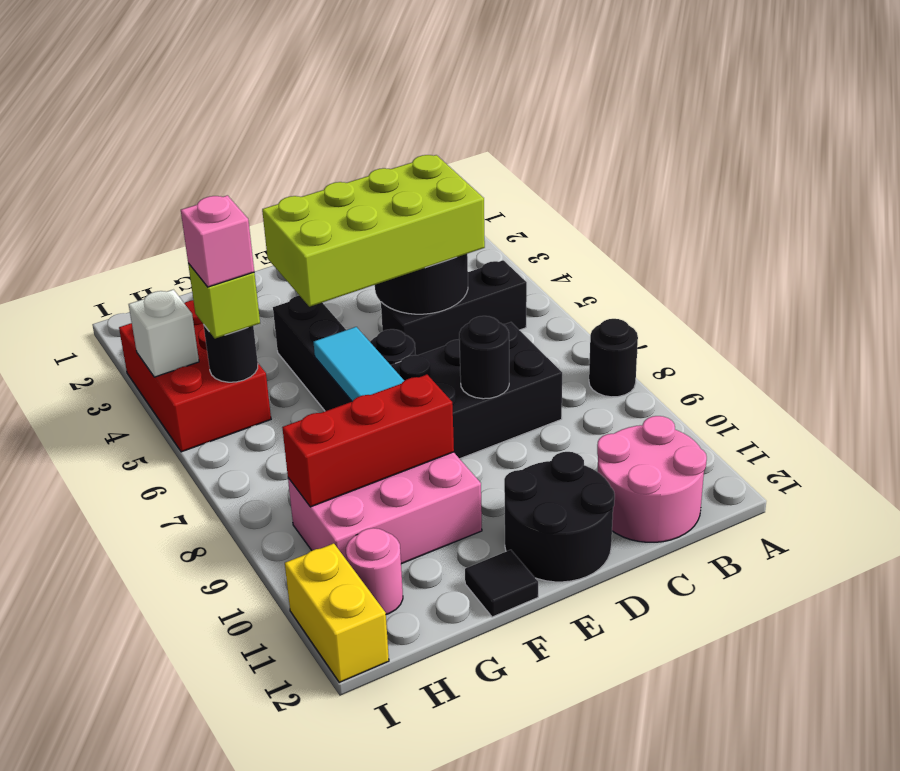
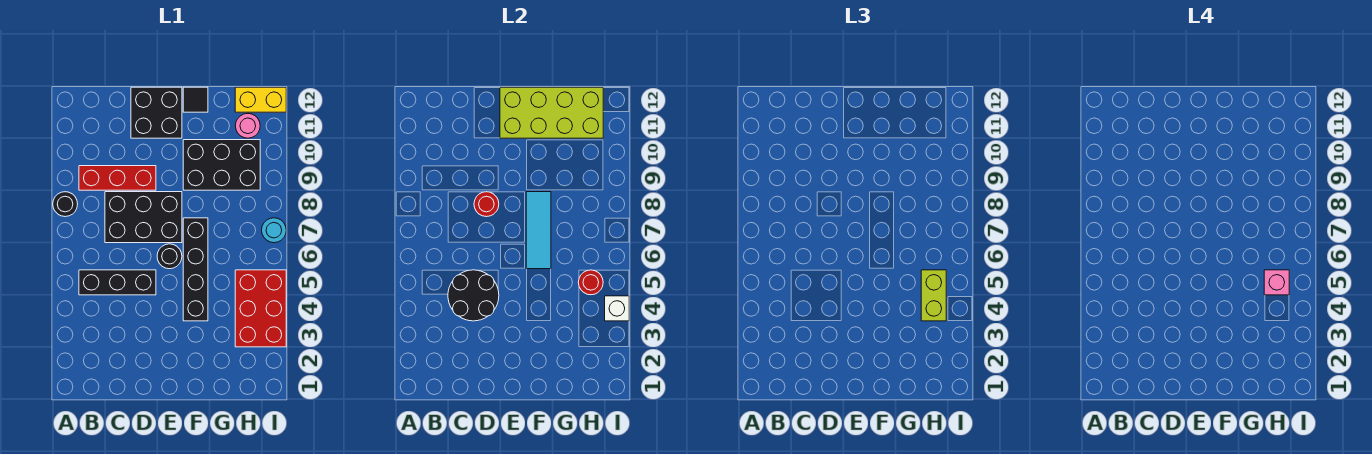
pink round brick B11:C12 level 1 -> none
lime brick C4:F5 level 3 -> lime brick E11:H12 level 2
black round brick D8 level 2 -> red round brick D8 level 2
black round brick D11:E12 level 1 -> black brick D11:E12 level 1
pink brick F9:H10 level 1 -> black brick F9:H10 level 1
red brick F9:H9 level 2 -> red brick B9:D9 level 1
black round brick H5 level 2 -> red round brick H5 level 2
lime brick H5 level 3 -> lime brick H4:H5 level 3
none -> cyan round brick I7 level 1
yellow brick I11:I12 level 1 -> yellow brick H12:I12 level 1

